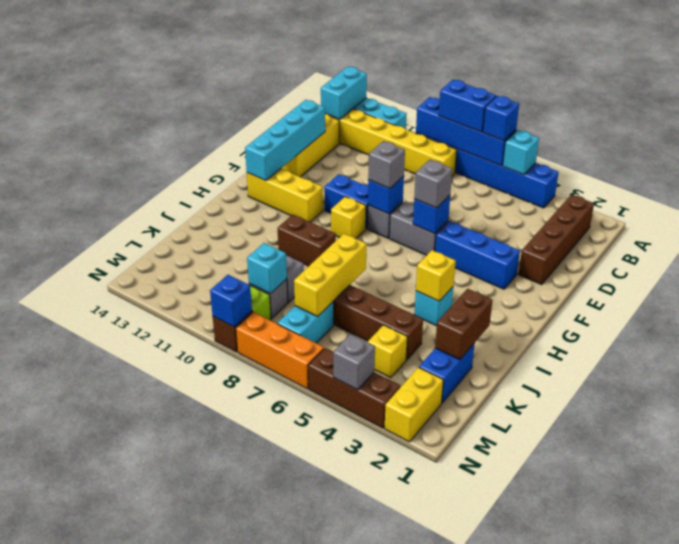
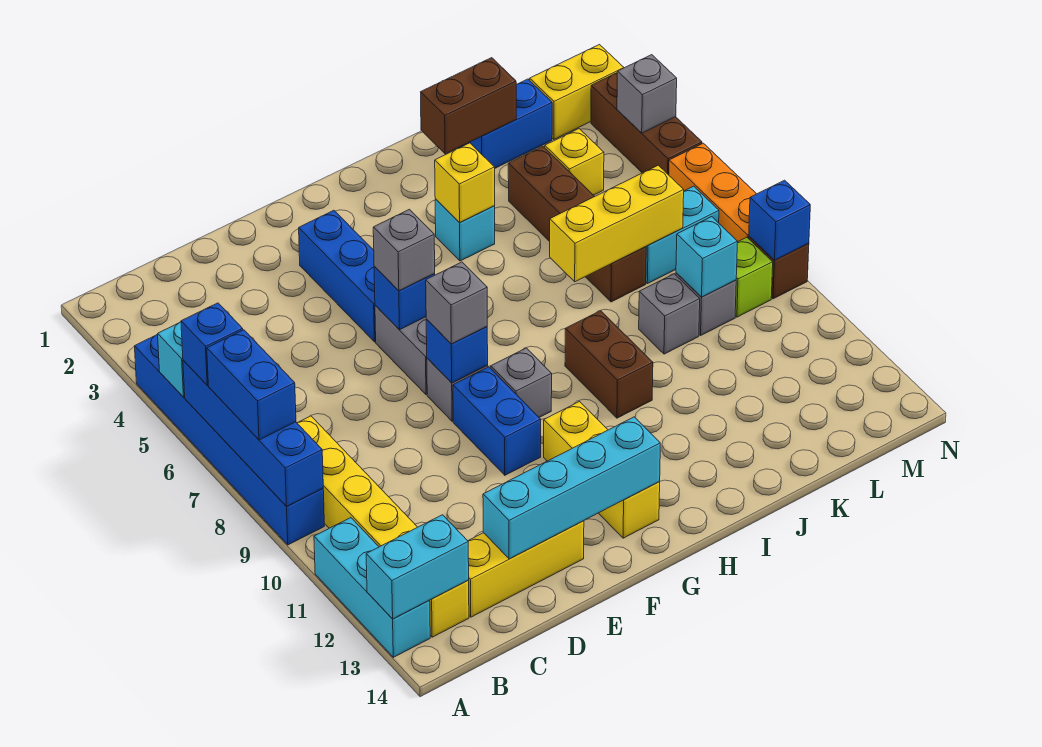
brown brick B2:E2 level 1 -> none
yellow brick G9 level 1 -> grey brick G9 level 1

